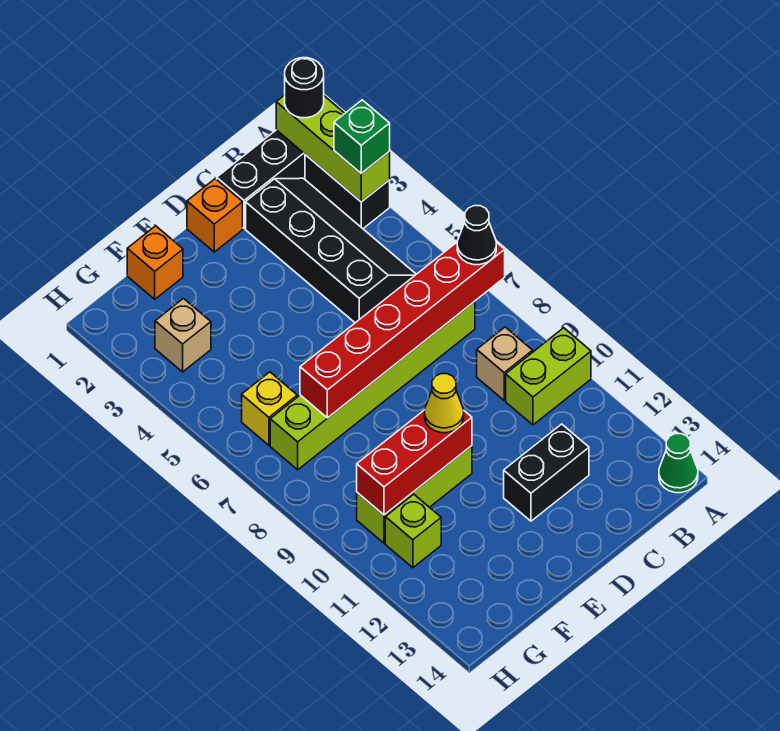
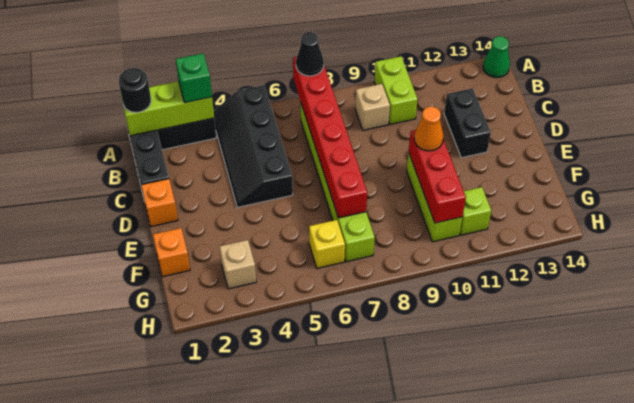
black slope B2:C5 level 1 top C -> black slope A4:D5 level 1 top 5
yellow cone E10 level 3 -> orange cone E10 level 3

